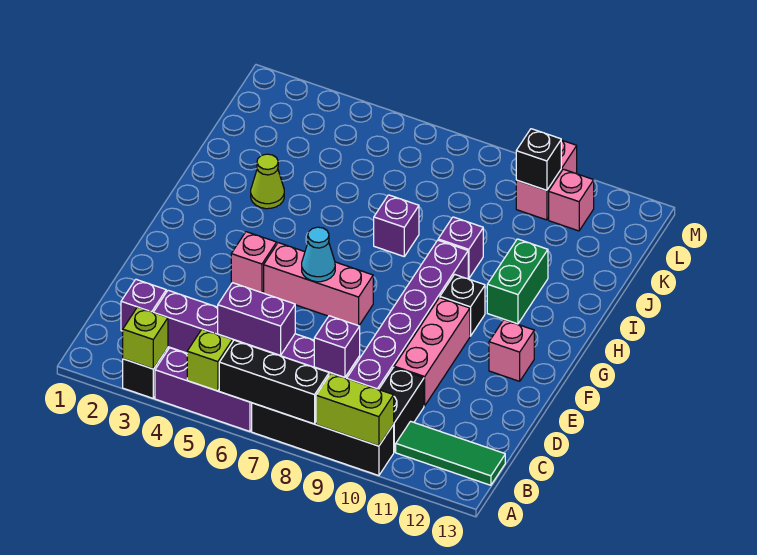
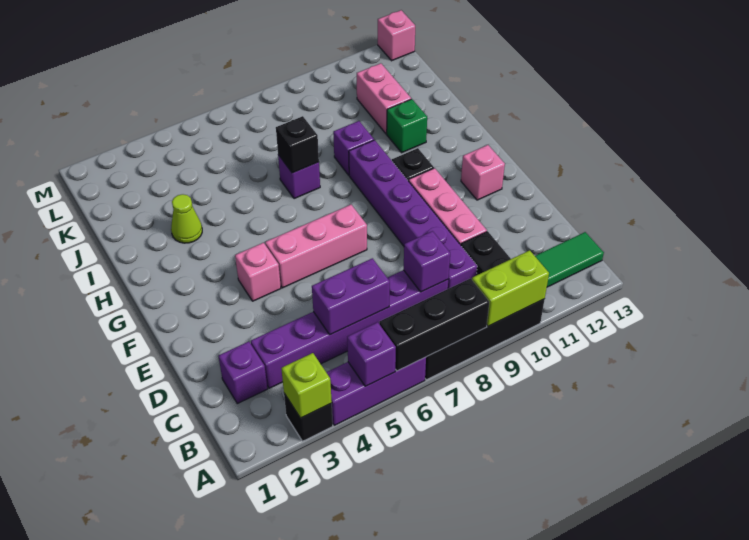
lime brick A5 level 2 -> purple brick A5 level 2
cyan cone F6 level 2 -> none
green brick H11:I11 level 1 -> green brick I11 level 1
pink brick L10:M10 level 1 -> pink brick J11:K11 level 1
black brick L10 level 2 -> black brick I7 level 2
pink brick L11 level 1 -> pink brick M13 level 1

